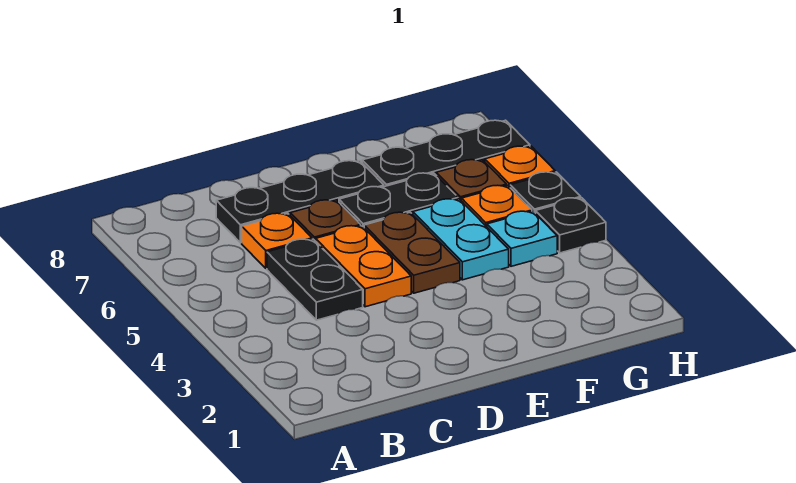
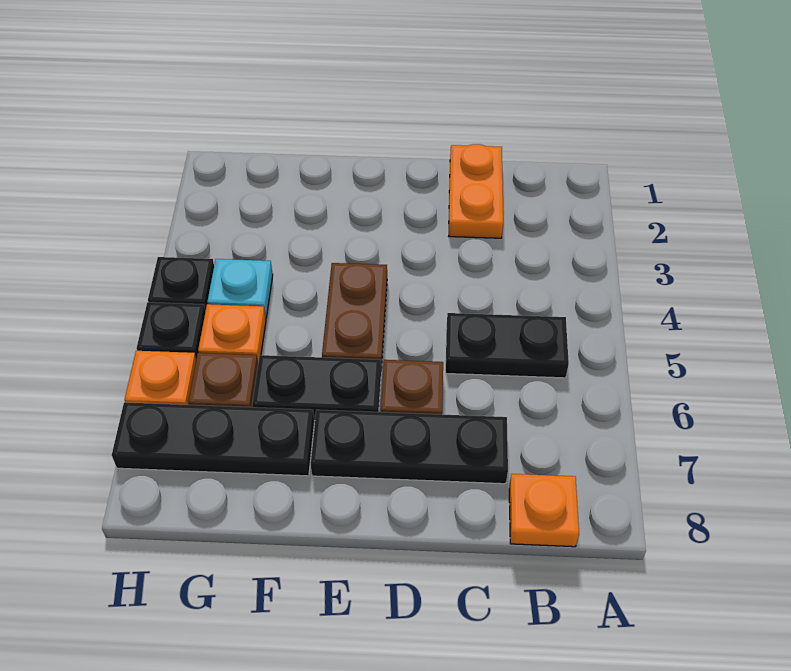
black plate C4:C5 level 1 -> black plate B5:C5 level 1
orange plate C6 level 1 -> orange plate B8 level 1
orange plate D4:D5 level 1 -> orange plate C1:C2 level 1
cyan plate F4:F5 level 1 -> none

